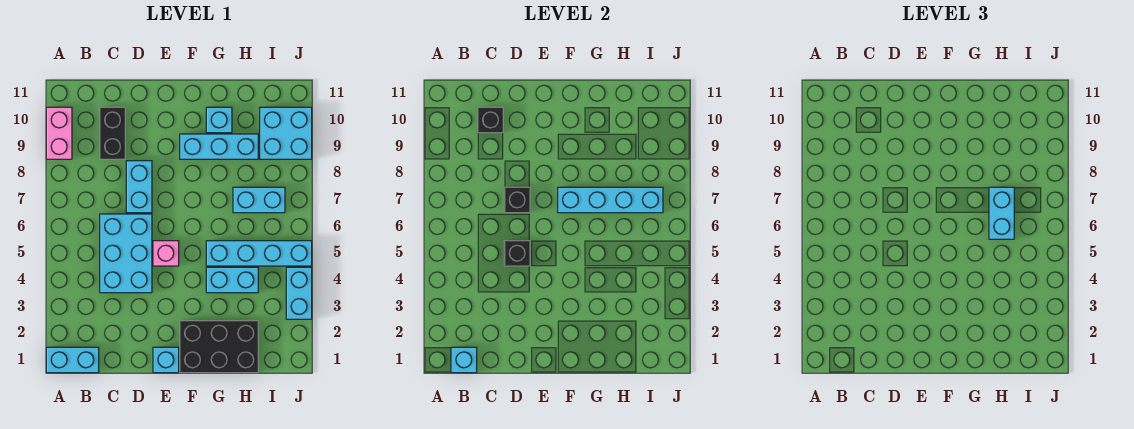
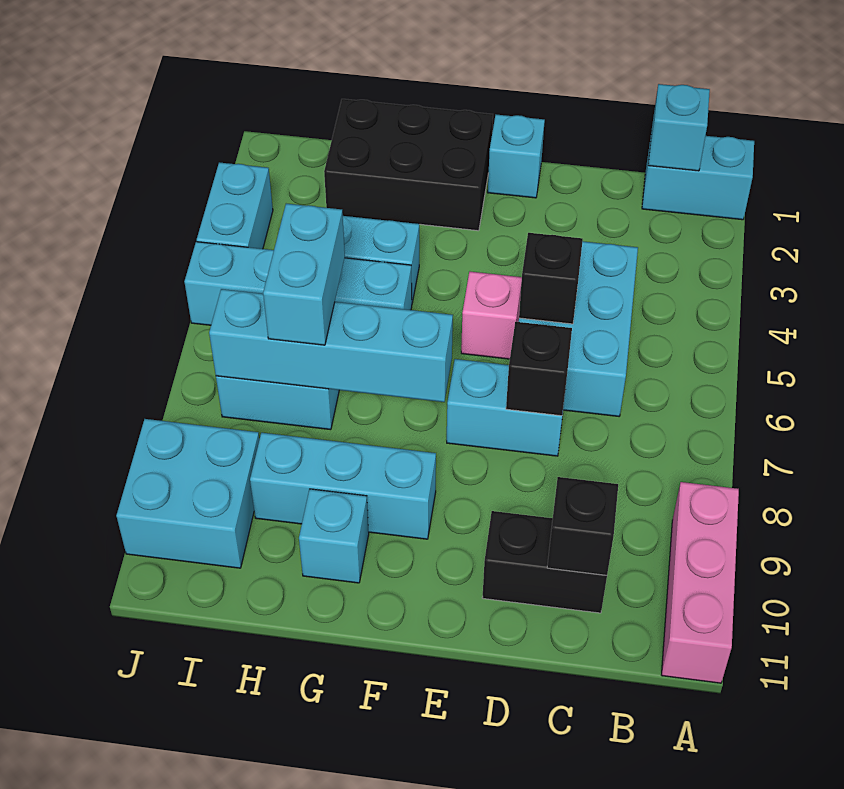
pink brick A9:A10 level 1 -> pink brick A9:A11 level 1
black brick C9:C10 level 1 -> black brick C10:D10 level 1
cyan brick D7:D8 level 1 -> cyan brick D7:E7 level 1

